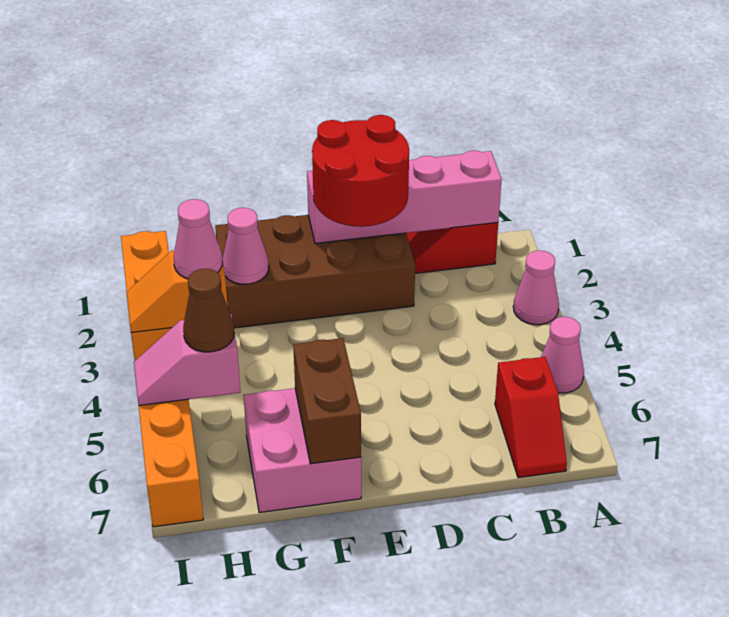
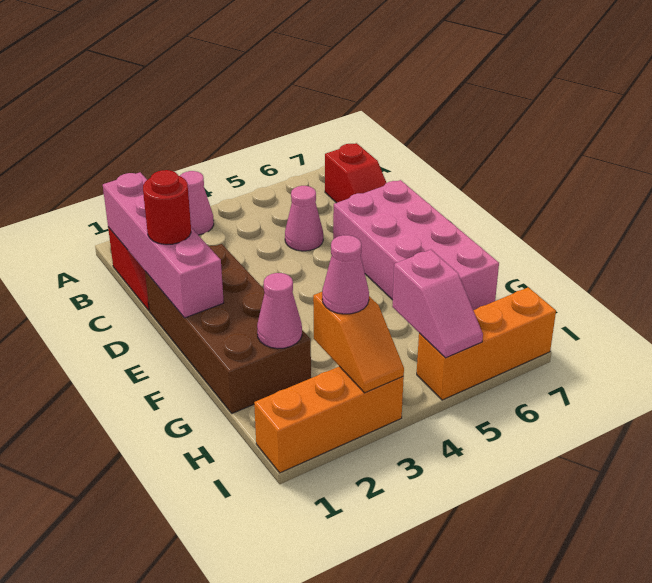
pink cone A5 level 1 -> pink cone C5 level 1
red slope B6:B7 level 1 top 6 -> red slope B7:C7 level 1 top B
red round brick D1:E2 level 3 -> red round brick D1 level 3
pink brick F6:G7 level 1 -> pink brick D6:G7 level 1
brown brick F6:F7 level 2 -> none
brown cone H5 level 3 -> none

